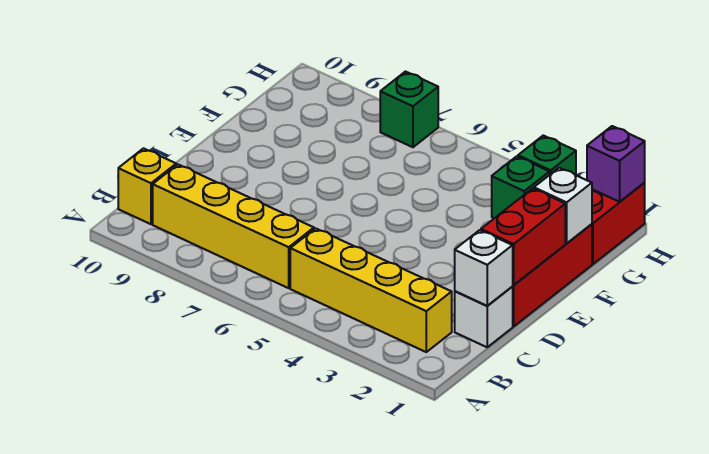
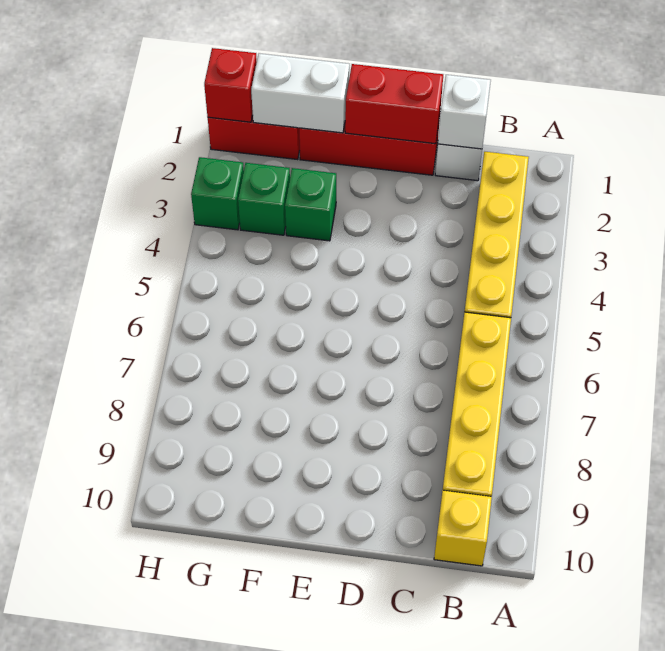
white brick F1 level 2 -> white brick F1:G1 level 2
purple brick H1 level 2 -> red brick H1 level 2
green brick H7 level 1 -> green brick F3 level 1

